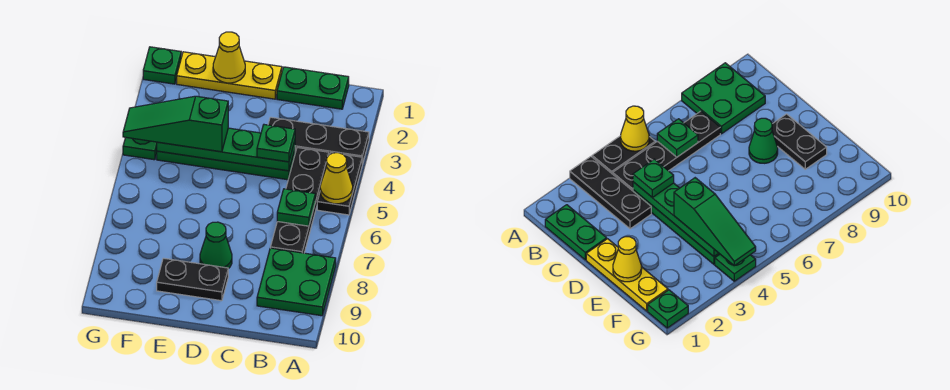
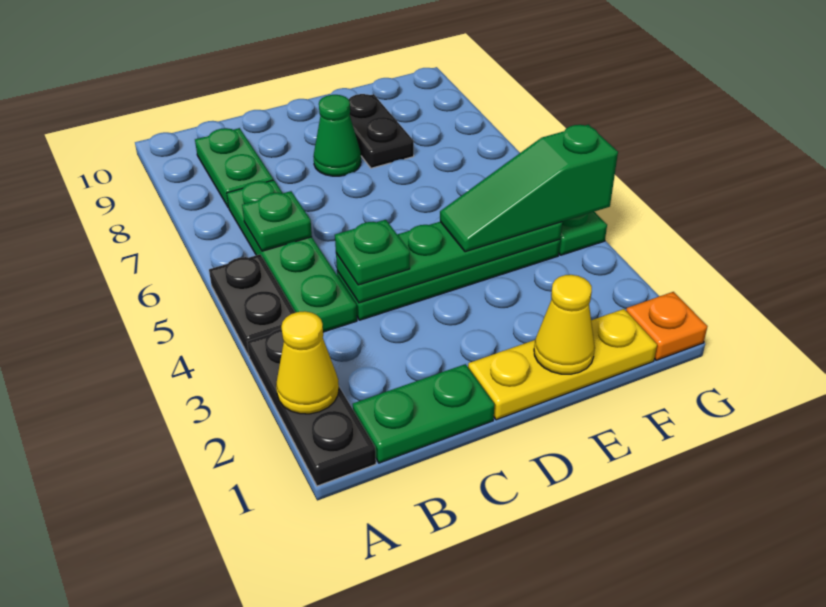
black plate A3:C3 level 1 -> black plate A1:A3 level 1
yellow cone A5 level 2 -> yellow cone A2 level 2
green plate A8:B9 level 1 -> green plate B8:B9 level 1
black plate B4:B7 level 1 -> green plate B4:B7 level 1
black plate D9:E9 level 1 -> black plate E8:E9 level 1
green slope E4:G4 level 3 top E -> green slope E4:G4 level 3 top G
green plate G1 level 1 -> orange plate G1 level 1

